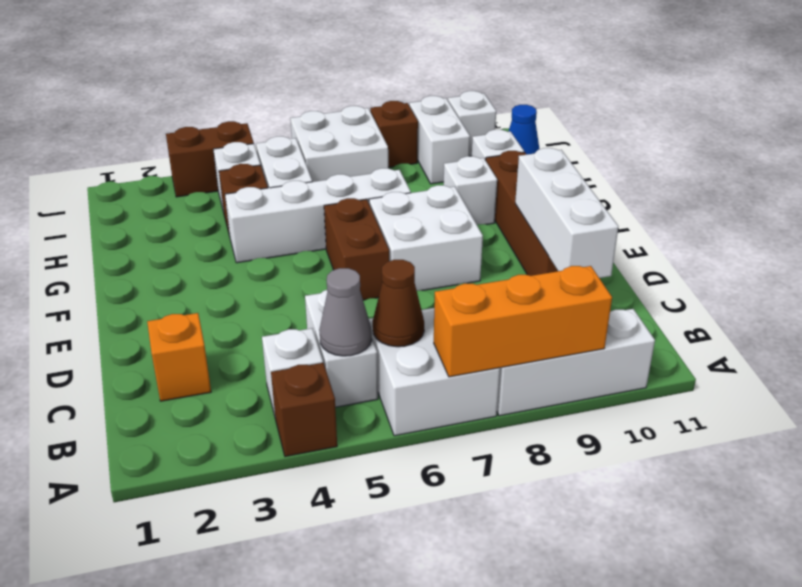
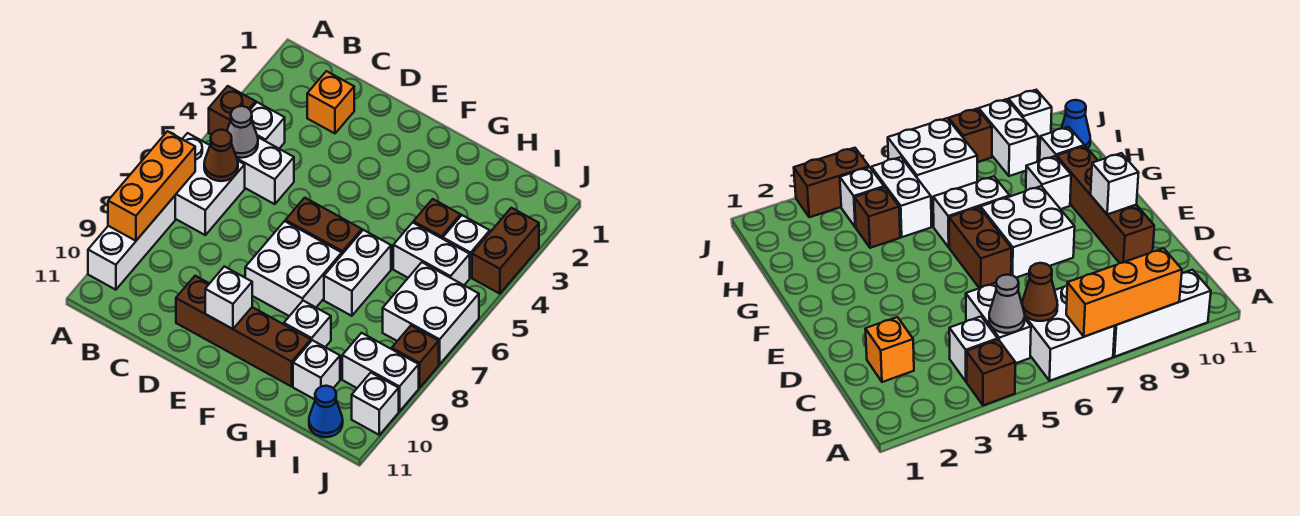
white brick C10:E10 level 2 -> white brick E10 level 2
white brick G4:G7 level 1 -> white brick G6:G7 level 1

